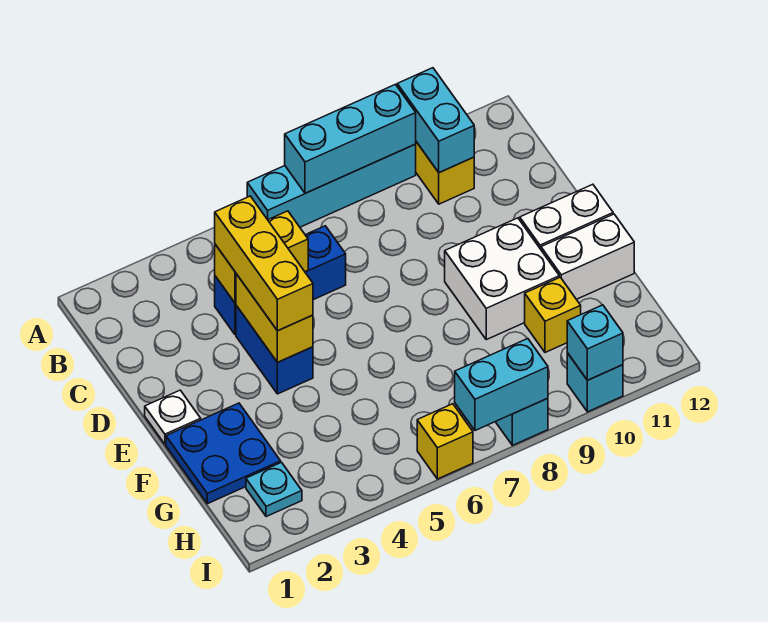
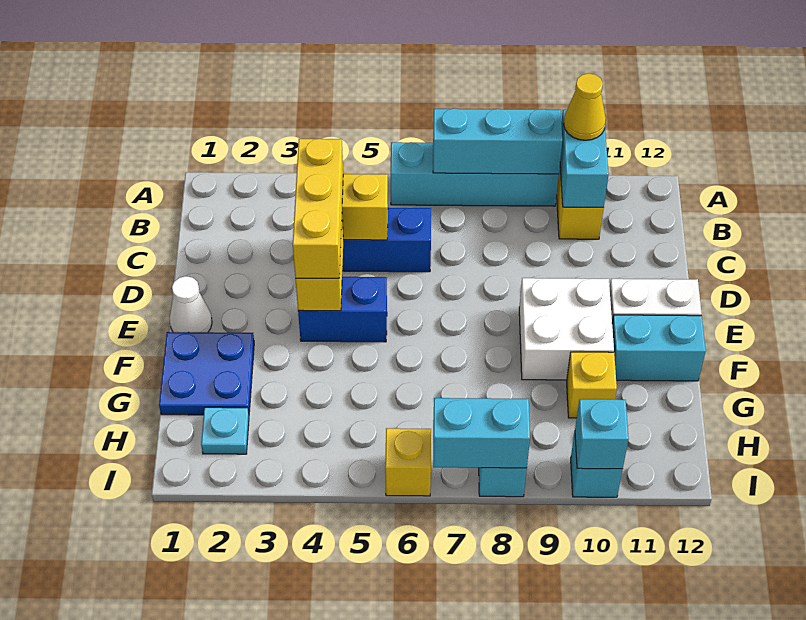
none -> yellow cone A10 level 3
blue brick D4:E4 level 1 -> blue brick E4:E5 level 1
white plate E1 level 1 -> white cone E1 level 1
white brick F11:F12 level 1 -> cyan brick F11:F12 level 1

